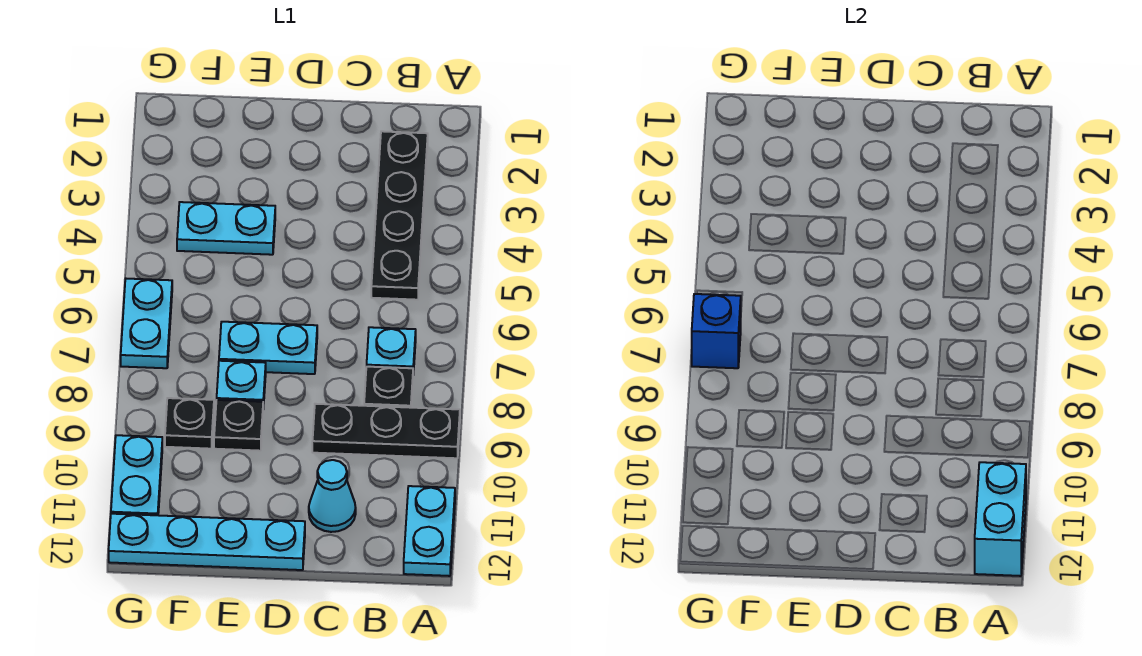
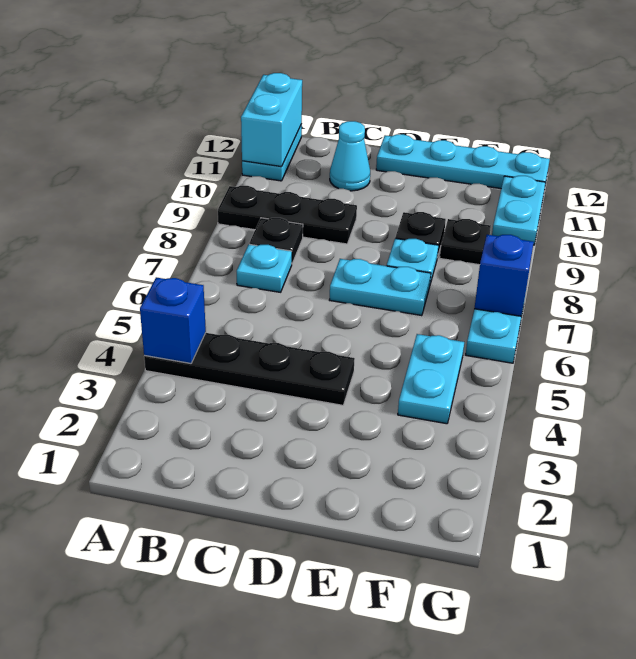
none -> blue brick A4 level 2
black plate B2:B5 level 1 -> black plate A4:D4 level 1
cyan plate E4:F4 level 1 -> cyan plate F4:F5 level 1

